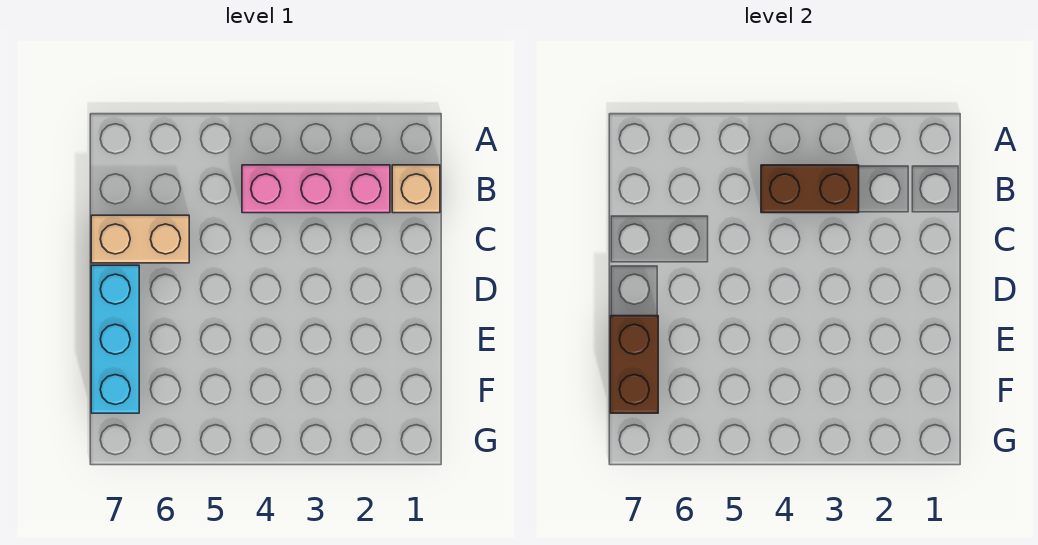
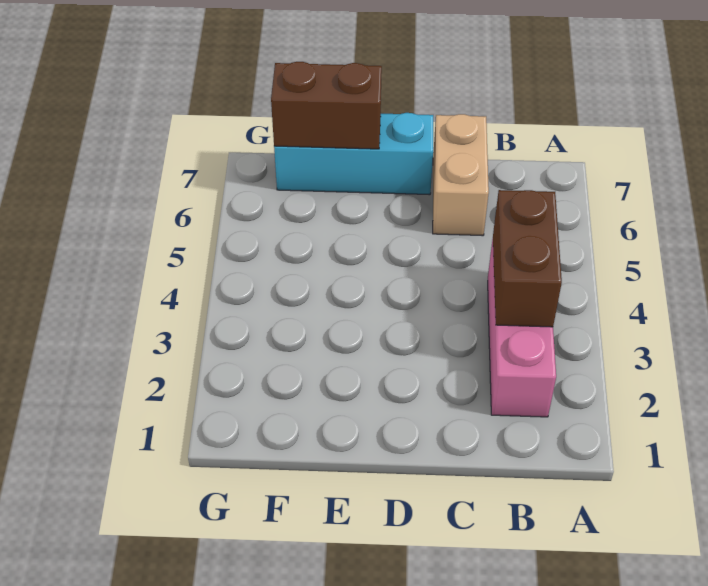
tan brick B1 level 1 -> none

